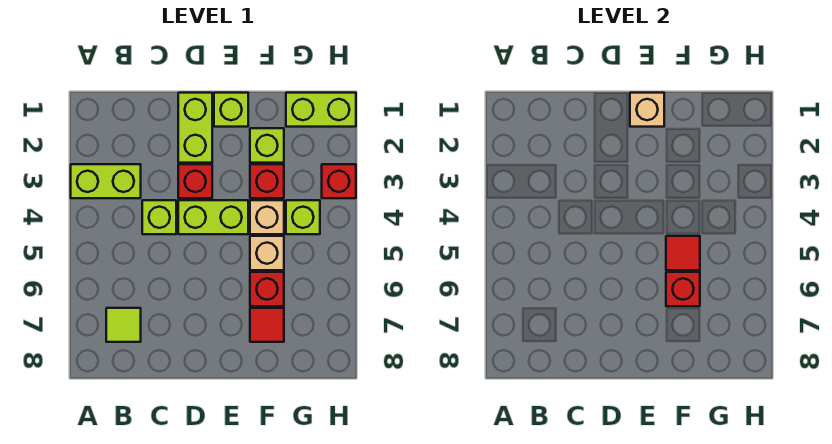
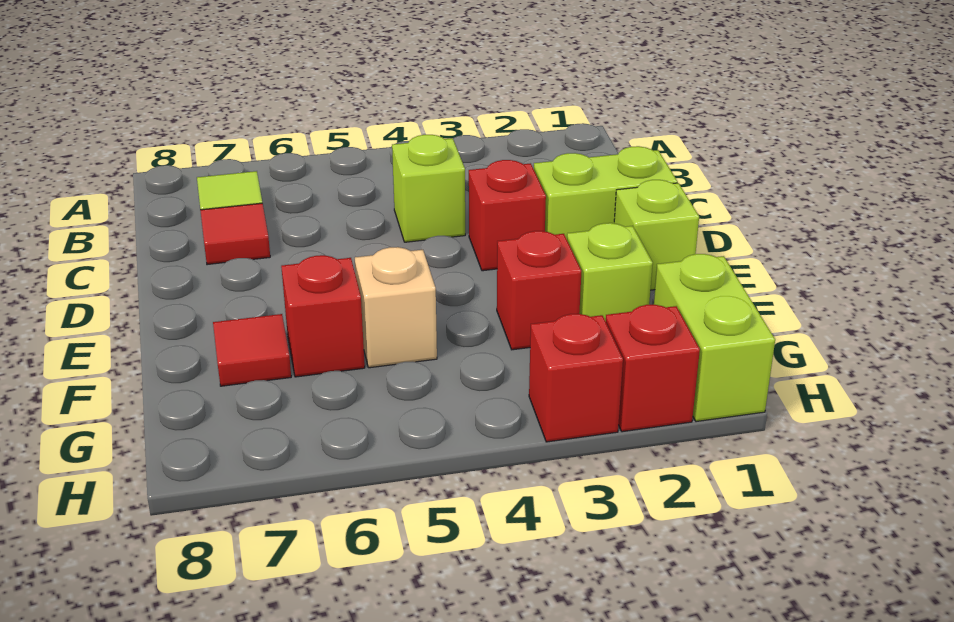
lime brick A3:B3 level 1 -> none
lime brick D4:E4 level 1 -> none
tan brick E1 level 2 -> none
tan brick F4 level 1 -> none
red tile F5 level 2 -> red tile C7 level 1
red brick F6 level 2 -> red brick H2 level 1
lime brick G4 level 1 -> none

